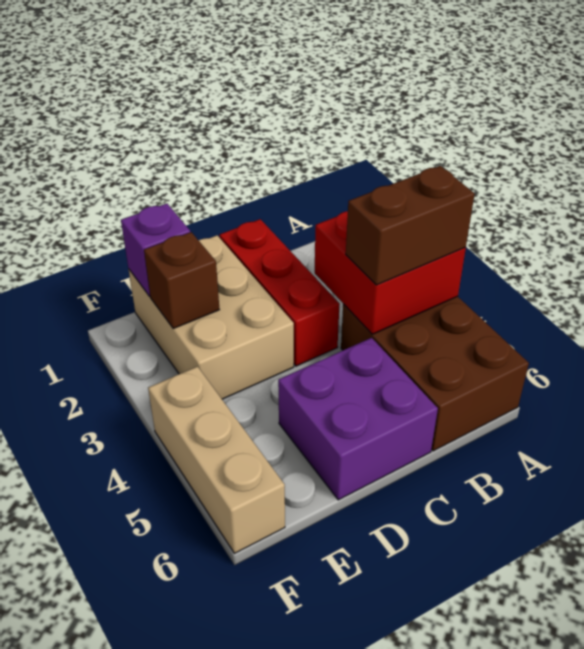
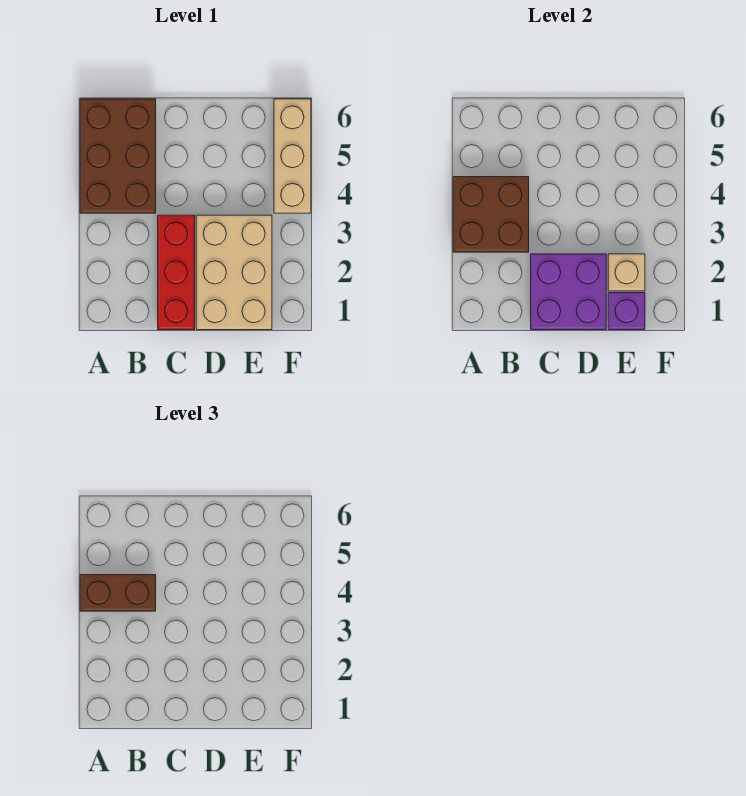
red brick A3:B4 level 2 -> brown brick A3:B4 level 2
purple brick C5:D6 level 1 -> purple brick C1:D2 level 2
brown brick E2 level 2 -> tan brick E2 level 2

